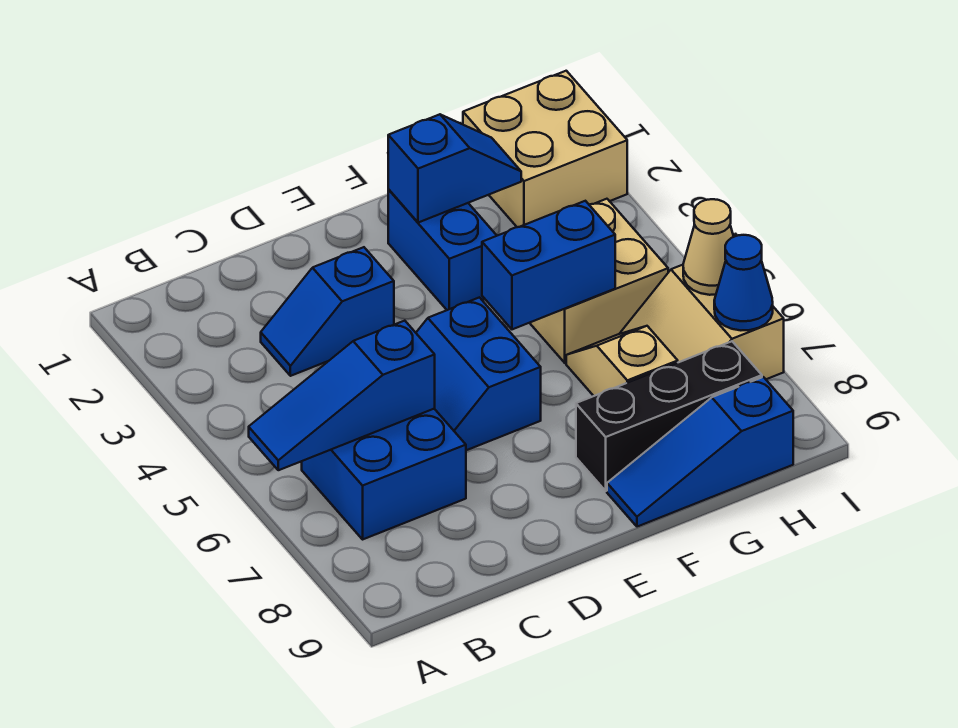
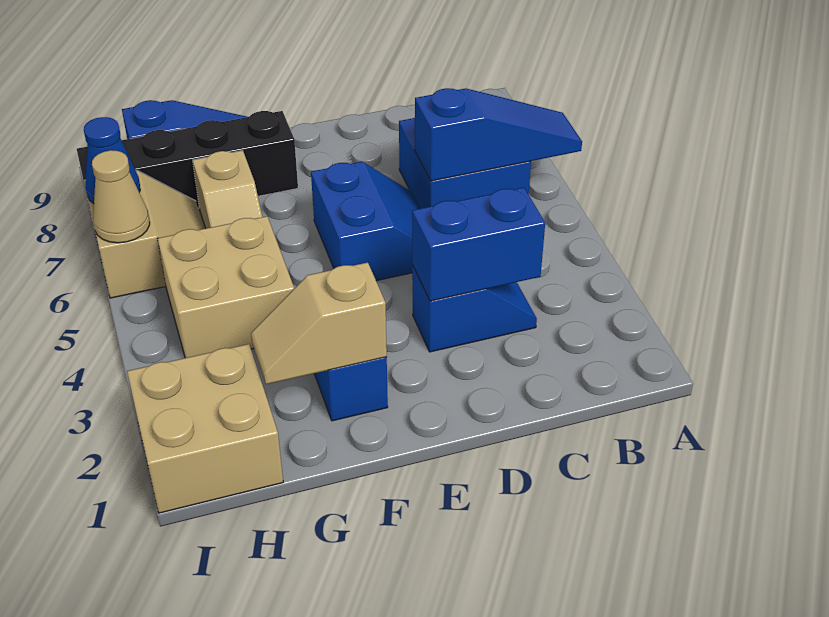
blue slope F2:G2 level 2 top F -> tan slope F2:G2 level 2 top F
blue brick F5:G5 level 2 -> blue brick C3:D3 level 2
black brick F8:H8 level 1 -> black brick F8:I8 level 1

